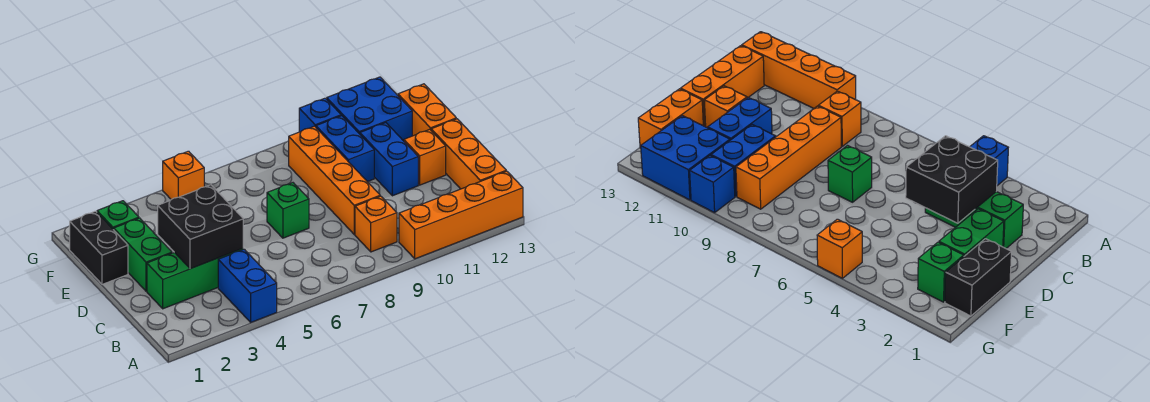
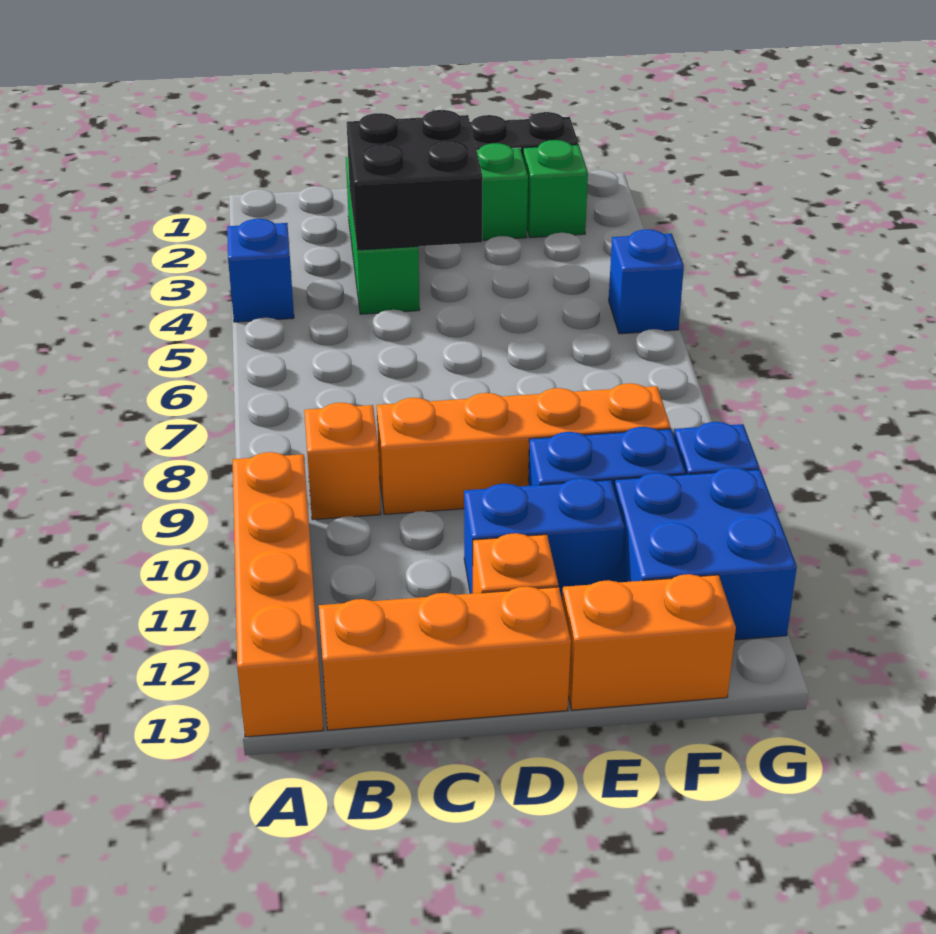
blue brick A4:B4 level 1 -> blue brick A4 level 1
green brick D7 level 1 -> none
orange brick G5 level 1 -> blue brick G5 level 1

